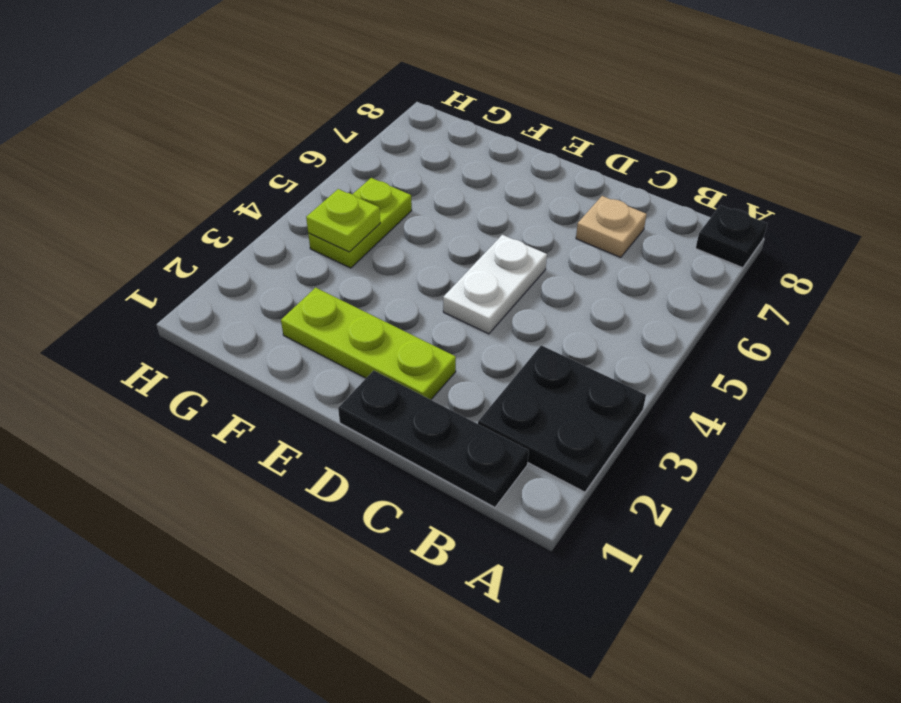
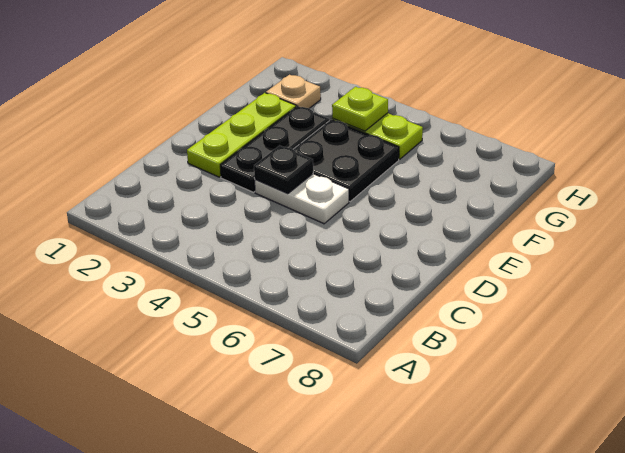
black plate A2:B3 level 1 -> black plate E4:F5 level 1
black plate A8 level 1 -> black plate D4 level 2
black plate B1:D1 level 1 -> black plate D3:F3 level 1
tan plate C7 level 1 -> tan plate G2 level 1

